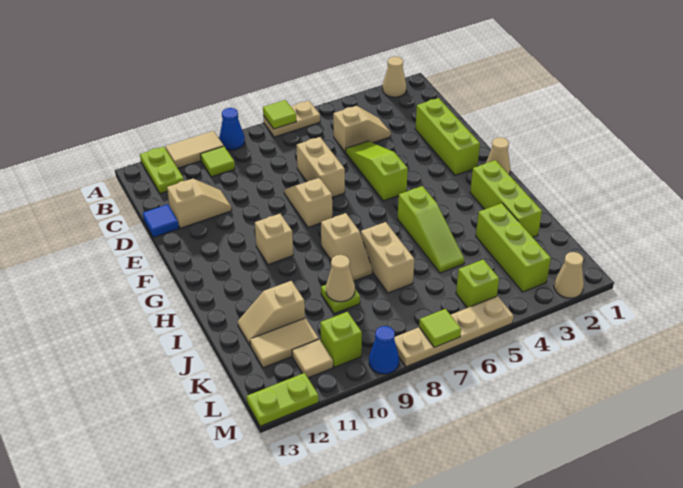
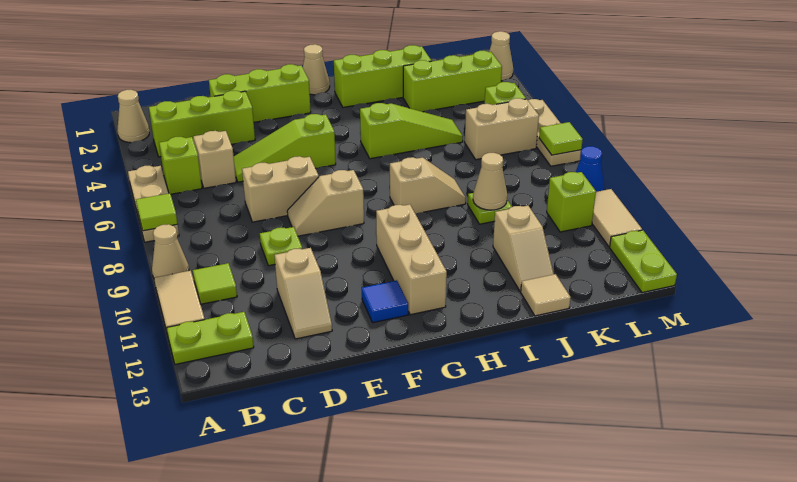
tan plate A6:A7 level 1 -> tan plate A5:A7 level 1
blue cone A9 level 1 -> tan cone A9 level 1
none -> lime brick B3:D3 level 1
none -> lime brick B5 level 1
none -> lime plate D9 level 1
tan slope D11:D12 level 1 top 12 -> tan slope D11:D12 level 1 top 11
blue tile D13 level 1 -> blue tile F12 level 1
tan brick G10 level 1 -> tan brick G10:G12 level 1
tan brick I7:J7 level 1 -> tan brick K6:L6 level 1
tan tile K11:K12 level 1 -> tan tile M10:M11 level 1
tan tile L11 level 1 -> tan tile J13 level 1
tan plate M5:M8 level 1 -> tan plate M5:M7 level 1

